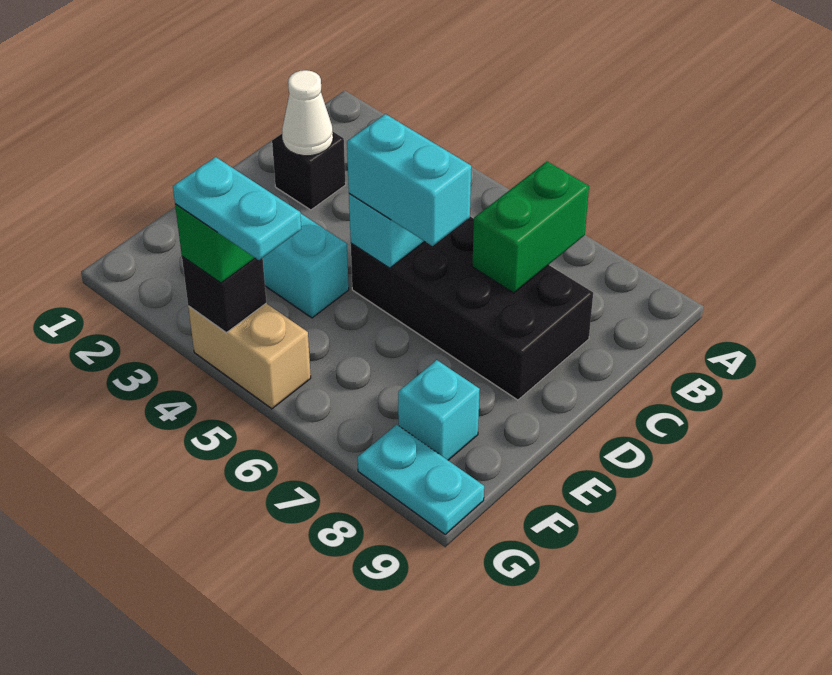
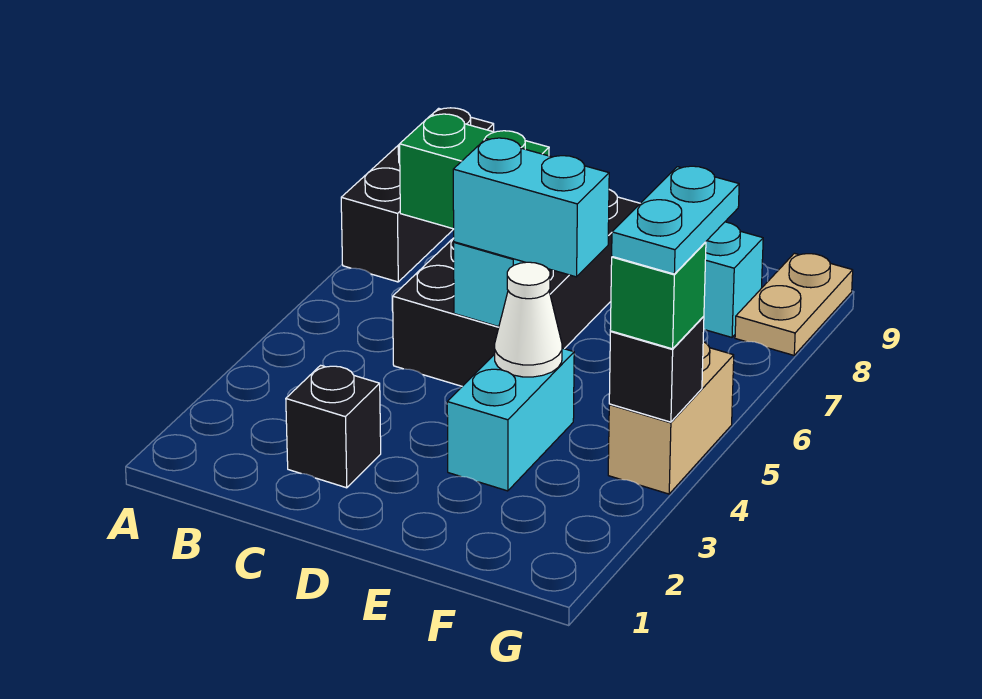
none -> black brick A7:A9 level 1
white cone C2 level 2 -> white cone E4 level 2
cyan brick D5:D6 level 3 -> cyan brick D5:E5 level 3
cyan plate G8:G9 level 1 -> tan plate G8:G9 level 1

